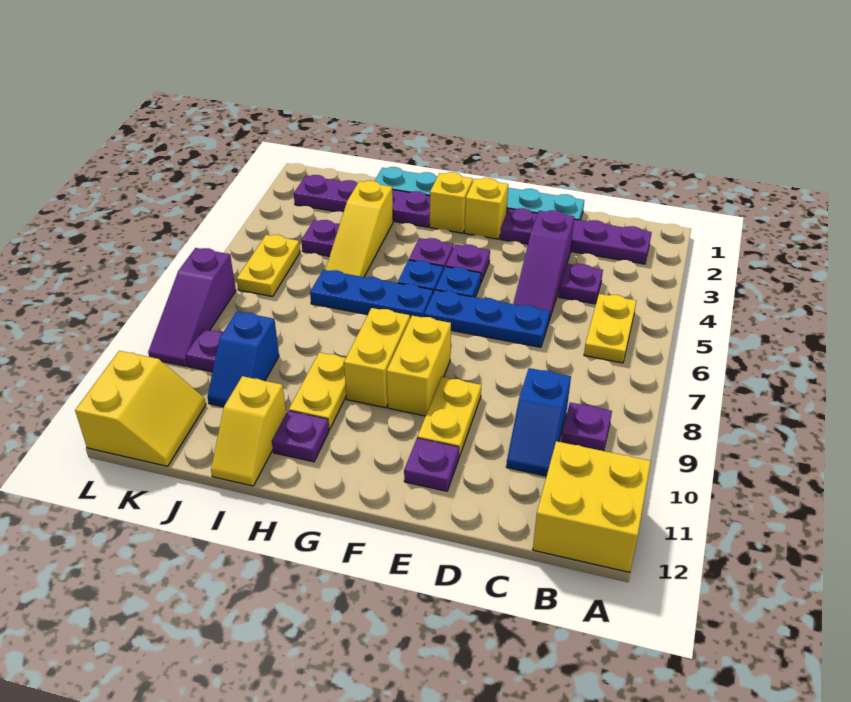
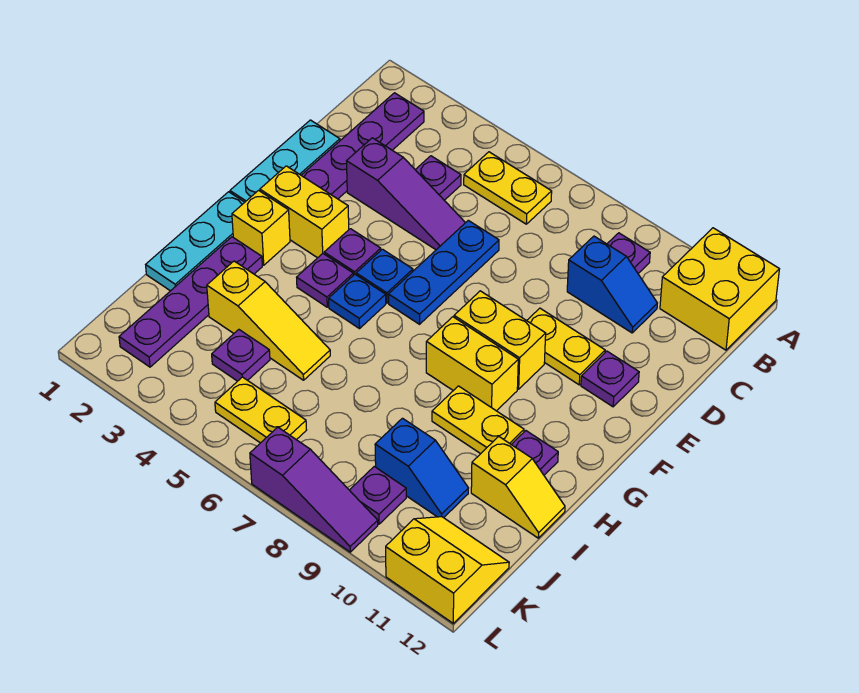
yellow brick F2 level 1 -> yellow brick F2:F3 level 1
blue plate G6:I6 level 1 -> none

